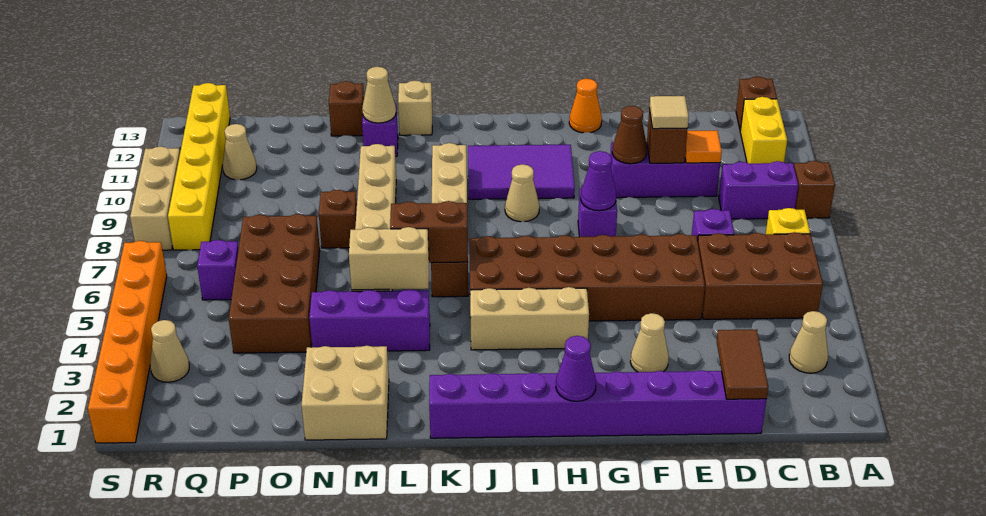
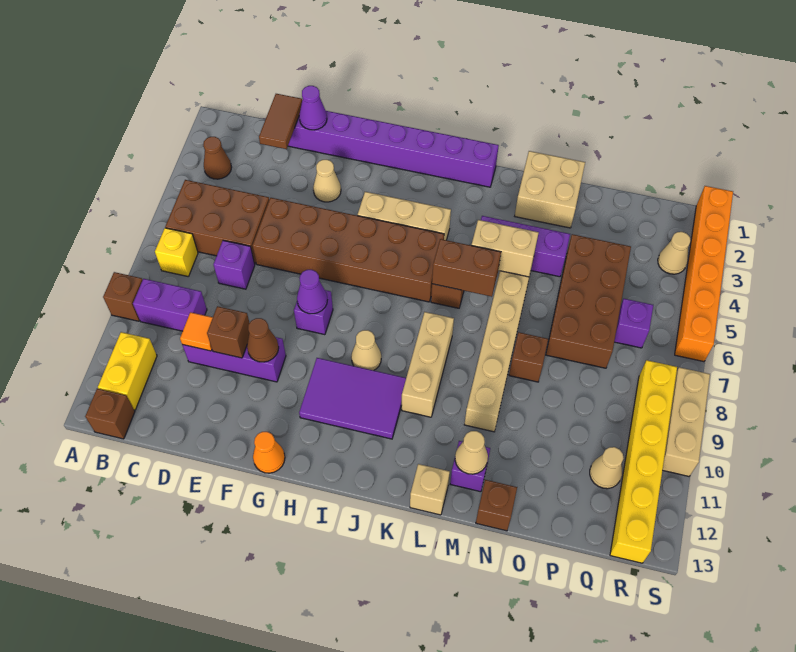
tan cone B3 level 1 -> brown cone B3 level 1
tan tile E10 level 3 -> none
purple cone H1 level 2 -> purple cone E1 level 2

